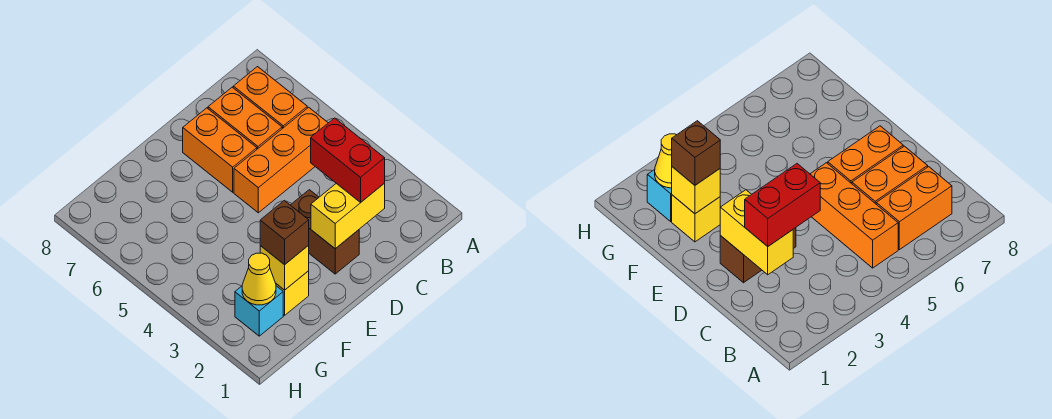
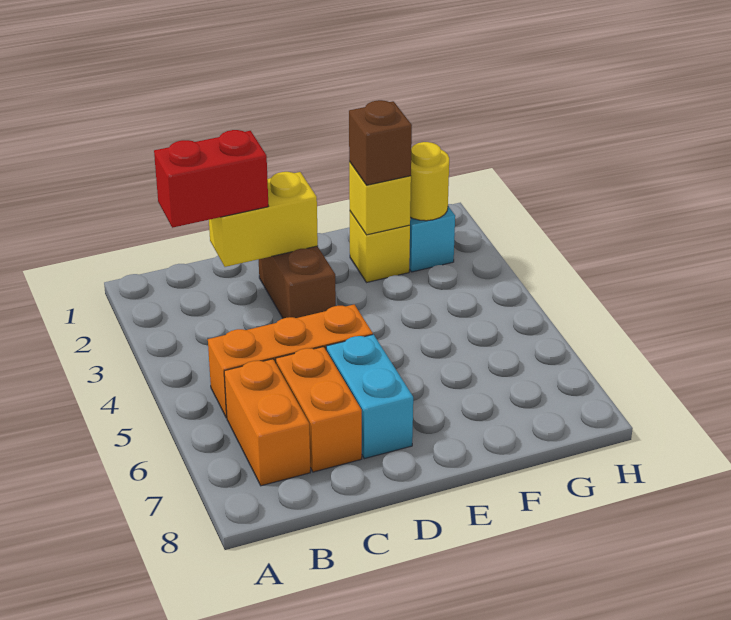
red brick C2:C3 level 3 -> red brick B2:C2 level 3
orange brick D6:D7 level 1 -> cyan brick D6:D7 level 1
yellow cone G2 level 2 -> yellow round brick G2 level 2

